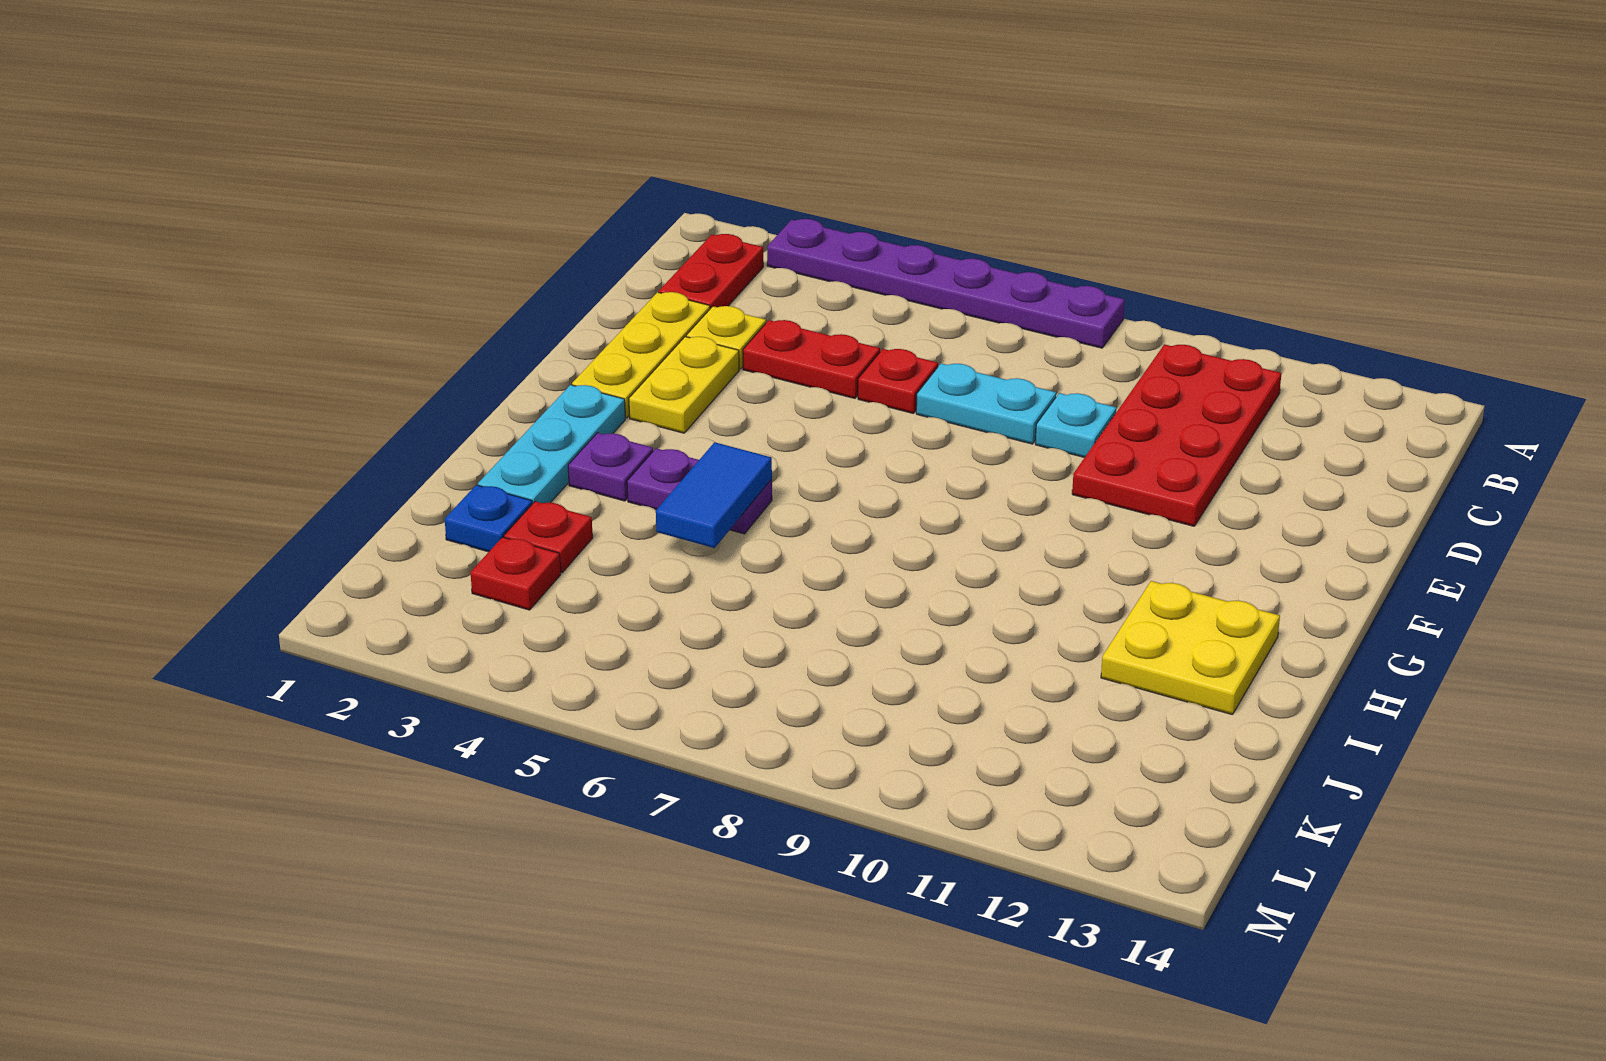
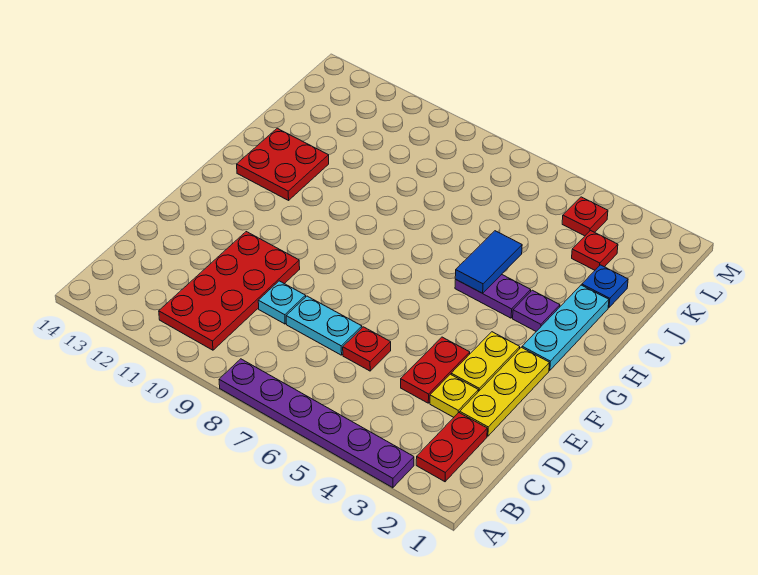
red plate D4:D5 level 1 -> red plate D4:E4 level 1
yellow plate H12:I13 level 1 -> red plate H12:I13 level 1
red plate J3 level 1 -> red plate L4 level 1

